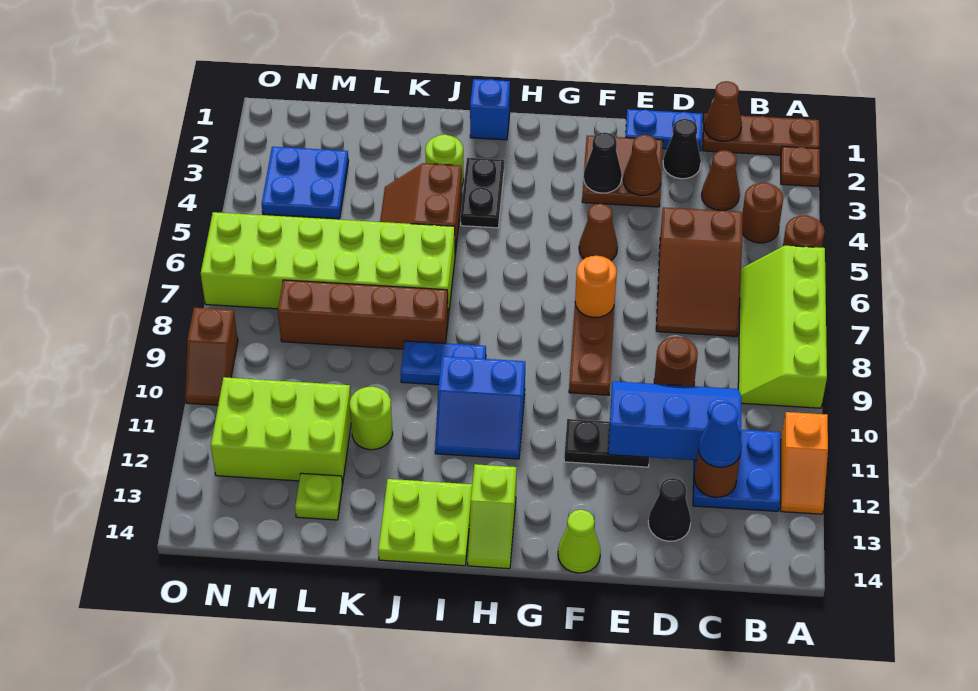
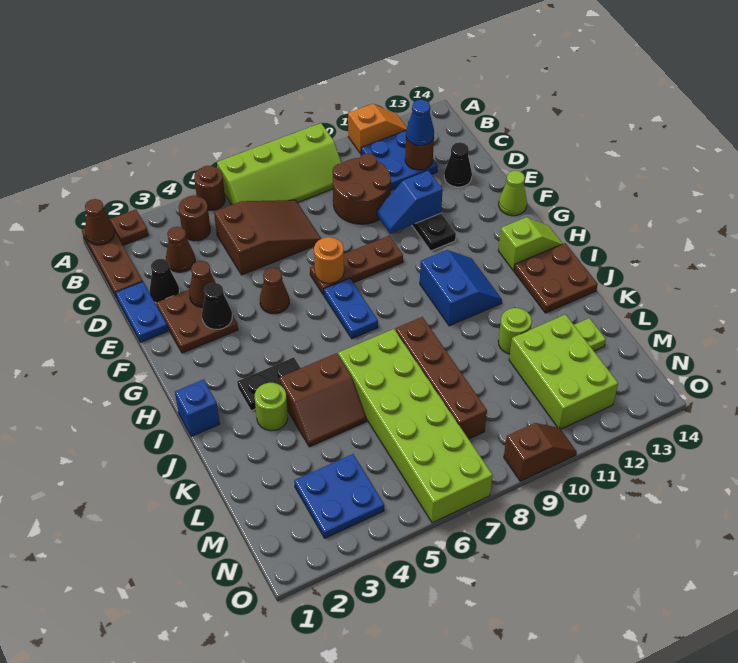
brown cone C1 level 2 -> brown cone A1 level 2
blue slope C10:E11 level 2 top 11 -> blue slope E10:E11 level 2 top 11
brown round brick D9 level 1 -> brown round brick C9:D10 level 1
blue plate I9:J9 level 1 -> blue plate G7:H7 level 1
lime plate I13:J14 level 1 -> brown plate I13:J14 level 1

